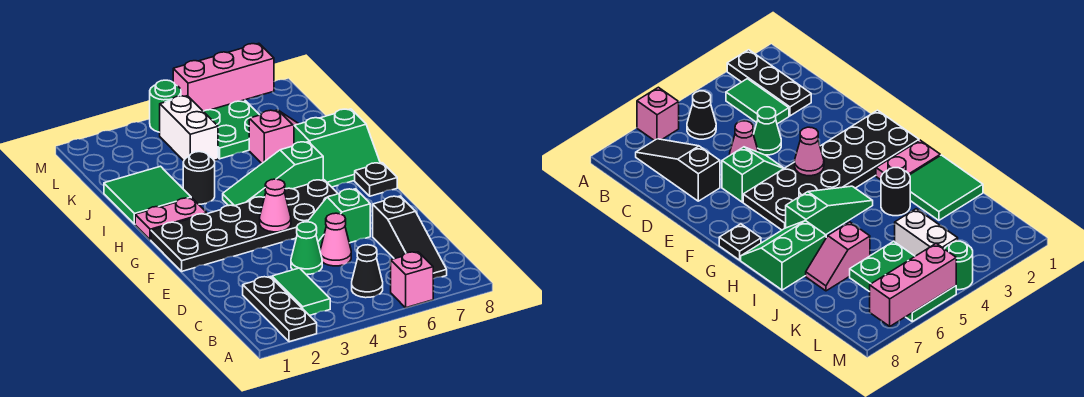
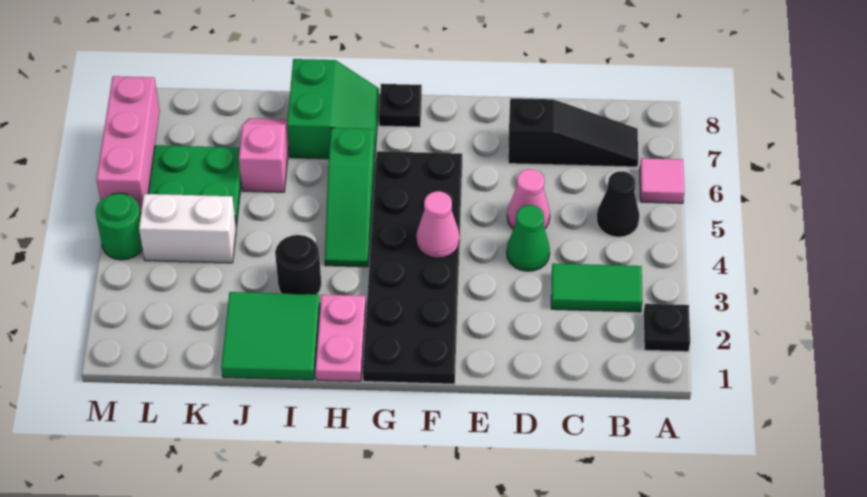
black plate A2:C2 level 1 -> black plate A2 level 1
pink brick A6 level 1 -> pink tile A6 level 1
green slope E5:E6 level 1 top 6 -> none

